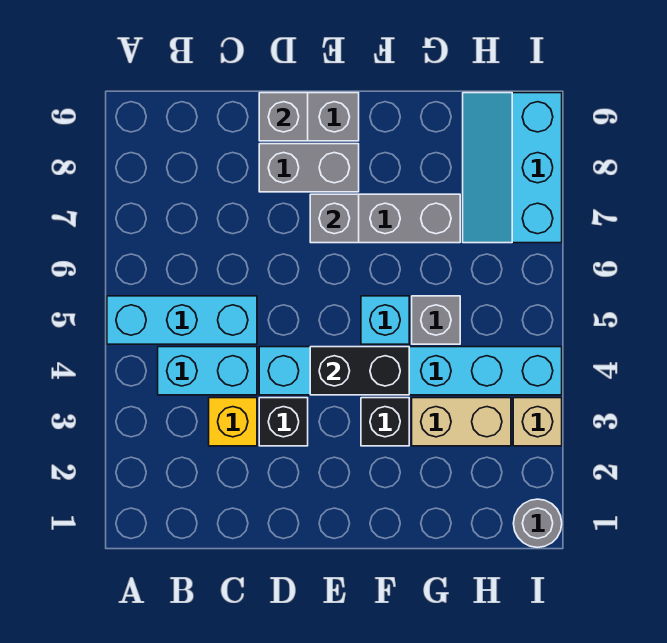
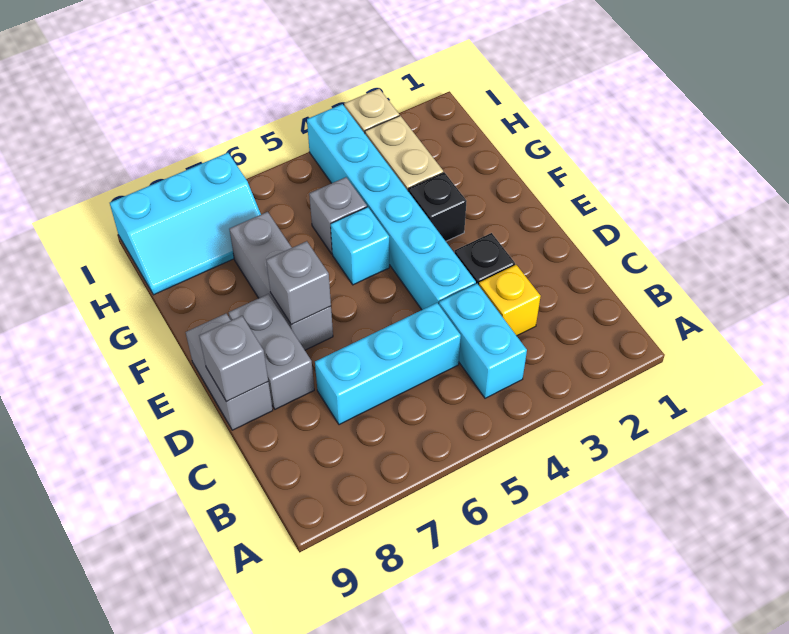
cyan brick A5:C5 level 1 -> cyan brick C5:C7 level 1
black brick E4:F4 level 2 -> none
grey round brick I1 level 1 -> none

